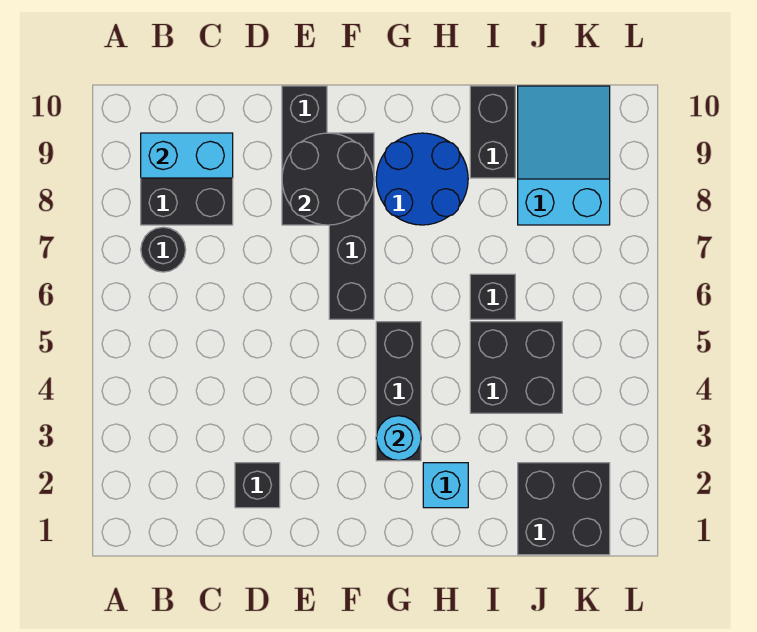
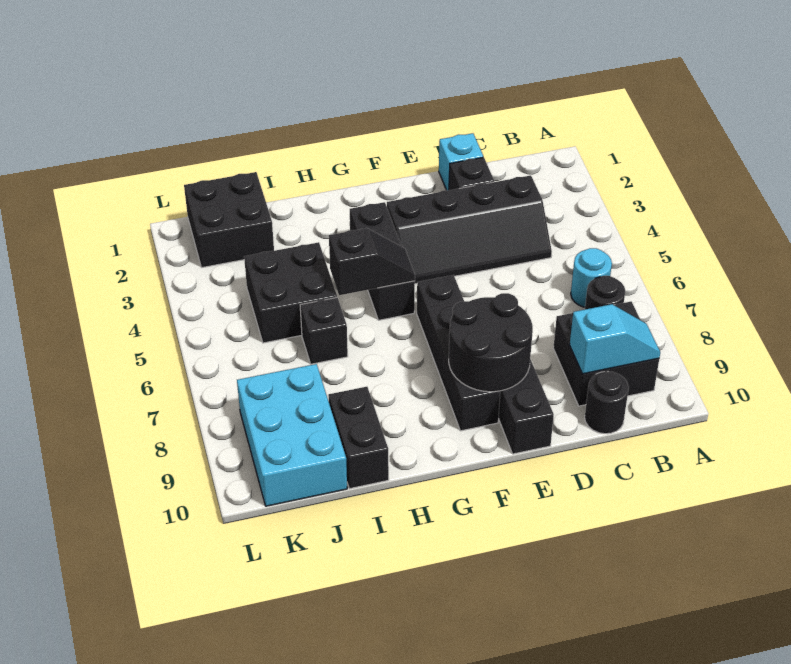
cyan brick B9:C9 level 2 -> cyan slope B9:C9 level 2 top C
none -> black slope C3:F4 level 1 top 3
none -> black round brick C10 level 1
cyan round brick G3 level 2 -> cyan round brick B6 level 1
none -> black slope G5:H5 level 2 top H
blue round brick G8:H9 level 1 -> none
cyan brick H2 level 1 -> cyan brick D1 level 1
cyan slope J8:K10 level 1 top 8 -> cyan brick J8:K10 level 1

